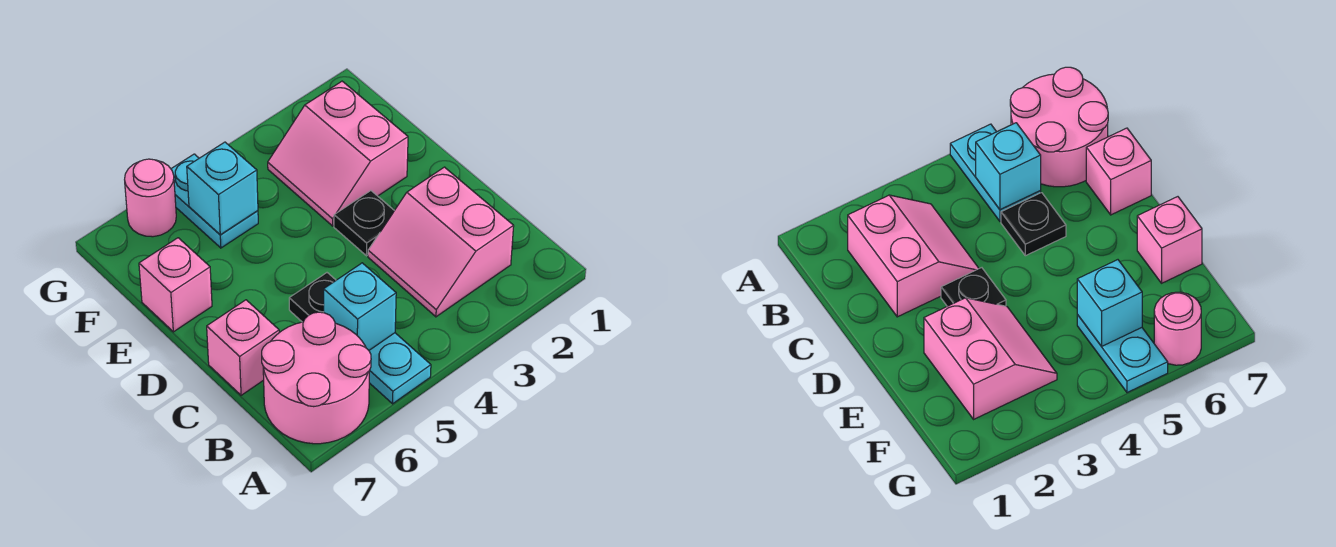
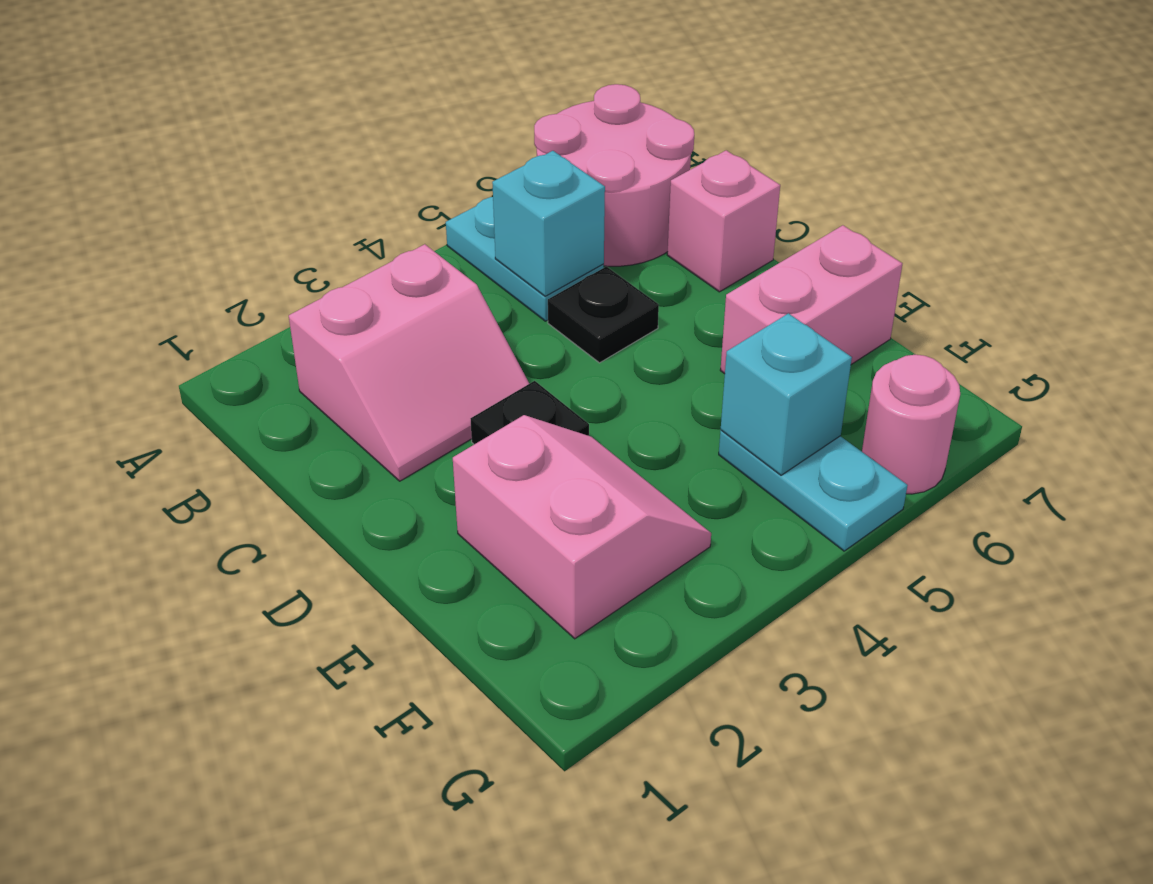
pink slope B2:C3 level 1 top 2 -> pink slope B2:C3 level 1 top B
pink brick E7 level 1 -> pink brick E6:E7 level 1

